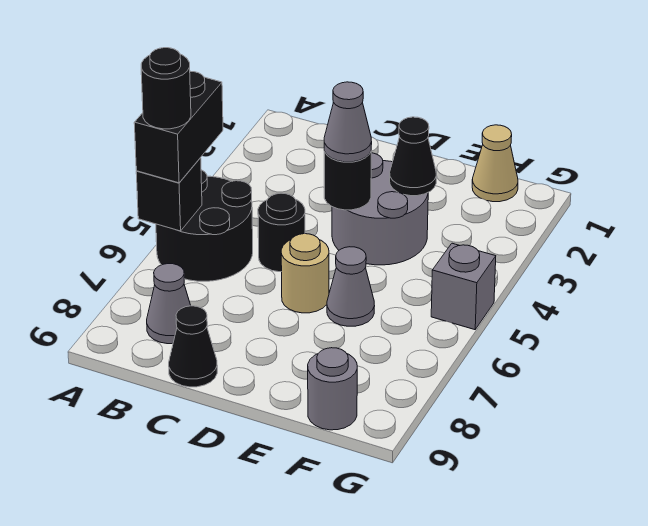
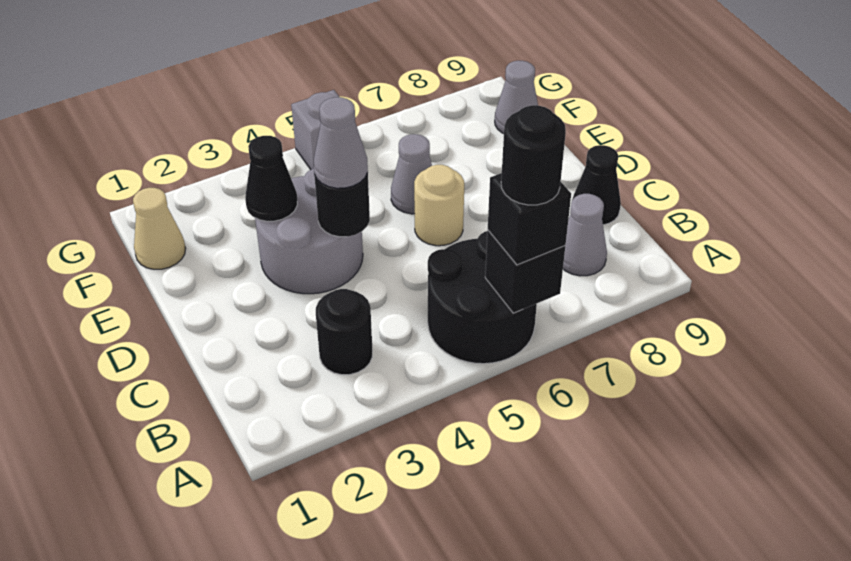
black brick A5:A6 level 3 -> black brick A6 level 3
black round brick C5 level 1 -> black round brick B3 level 1
grey round brick F9 level 1 -> grey cone F9 level 1

